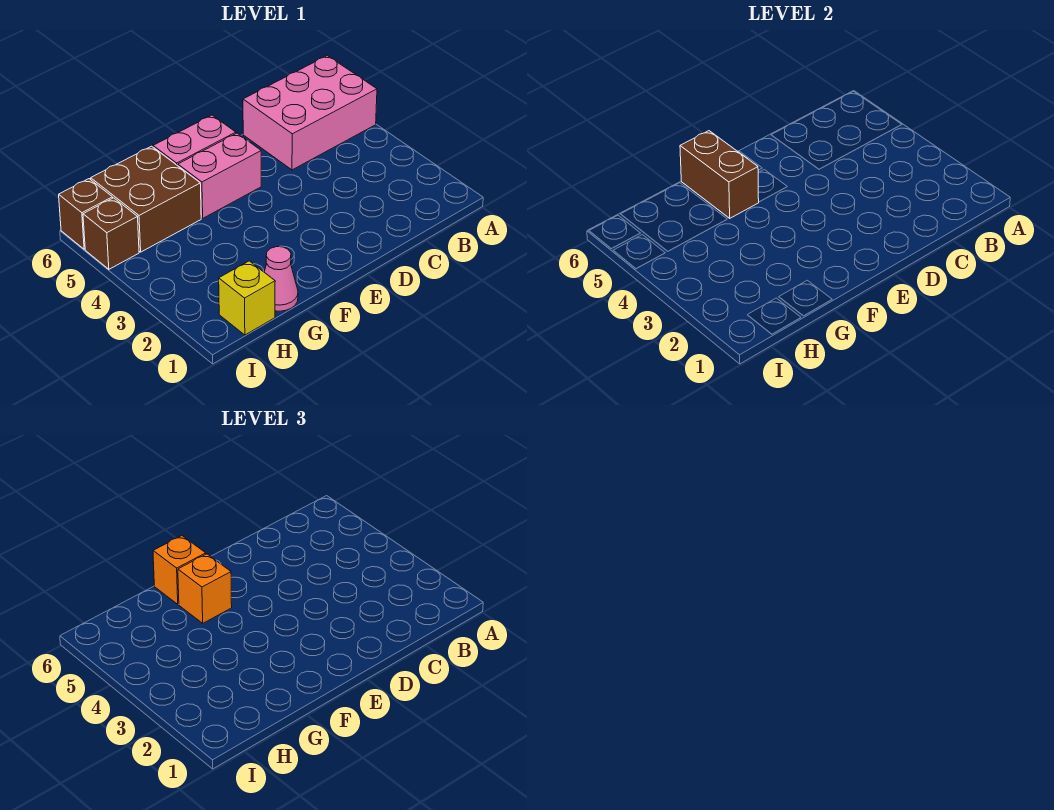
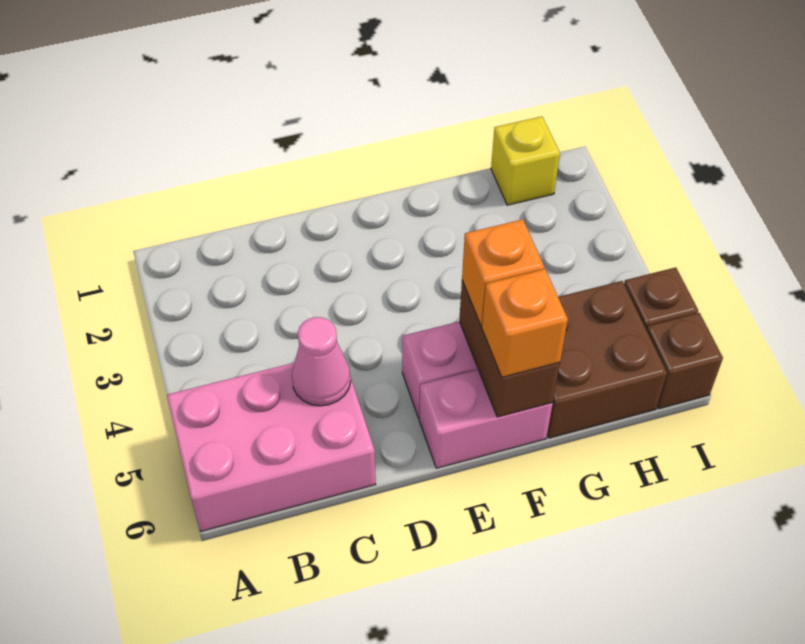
pink cone G1 level 1 -> pink cone C5 level 2

